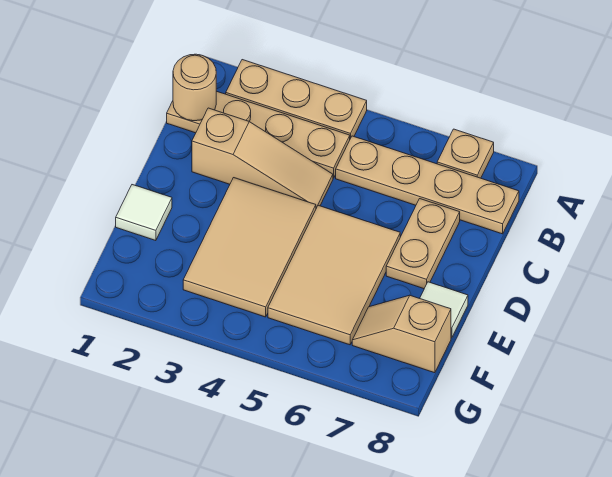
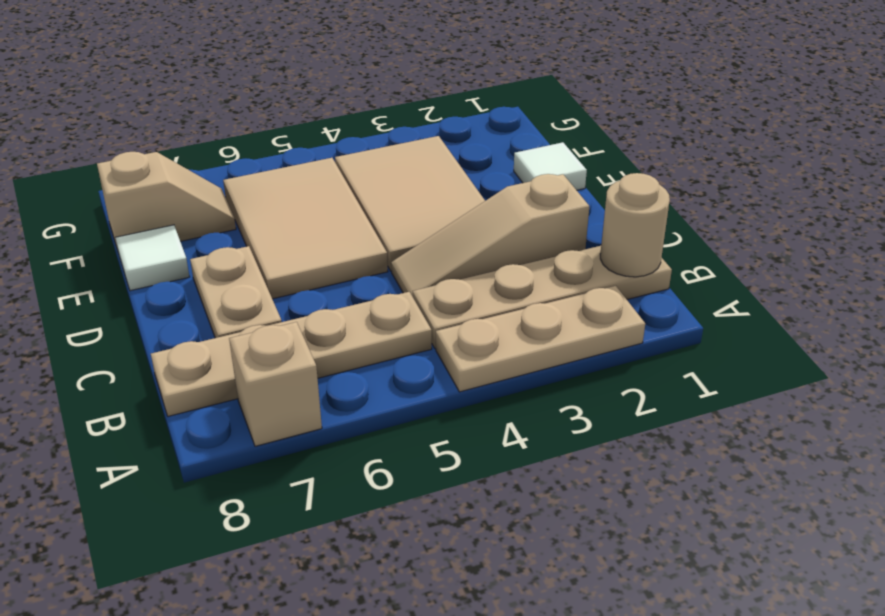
tan plate A7 level 1 -> tan brick A7 level 1

